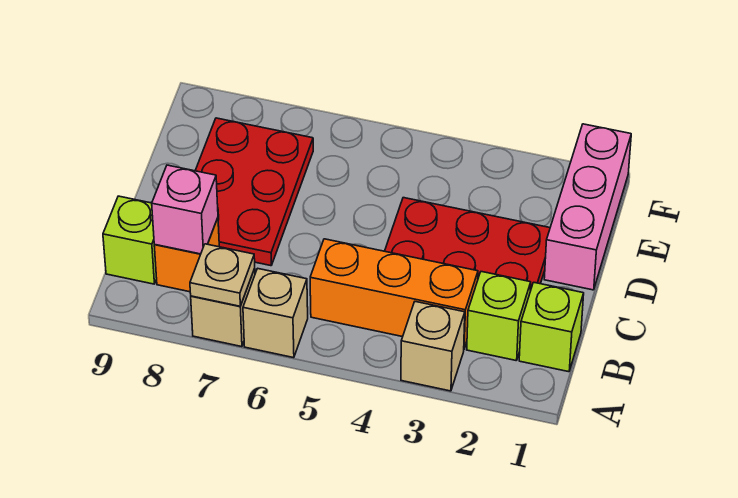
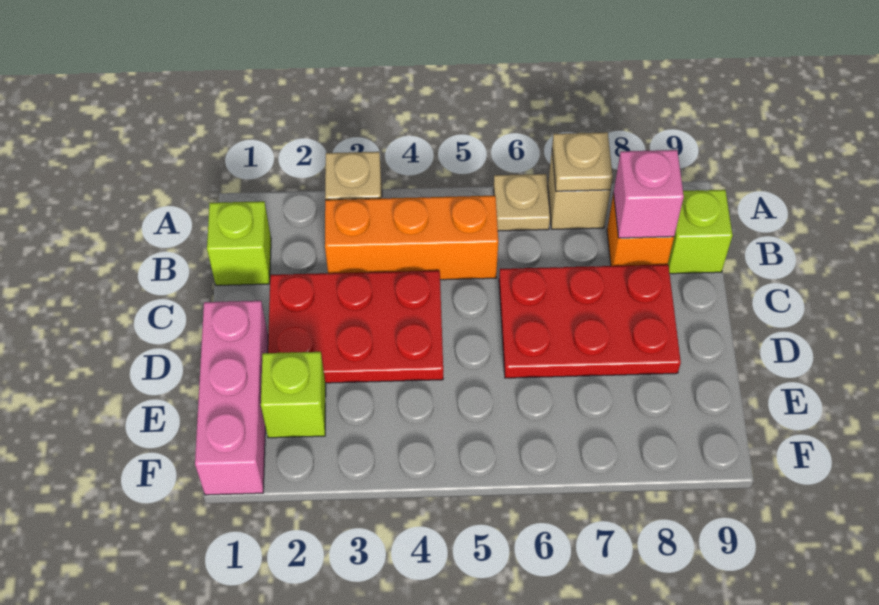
tan brick A6 level 1 -> tan plate A6 level 1
lime brick B2 level 1 -> lime brick E2 level 1
red plate C7:E8 level 1 -> red plate C6:D8 level 1

